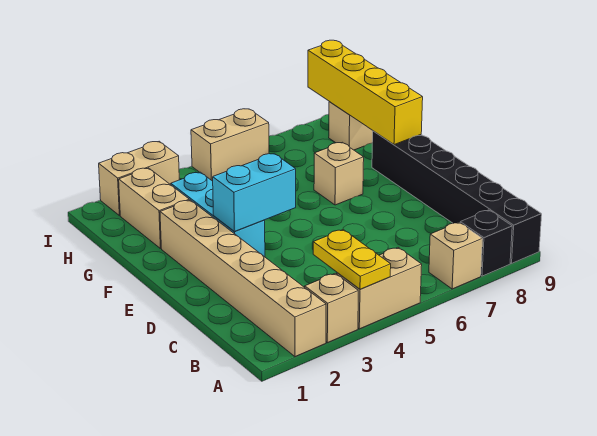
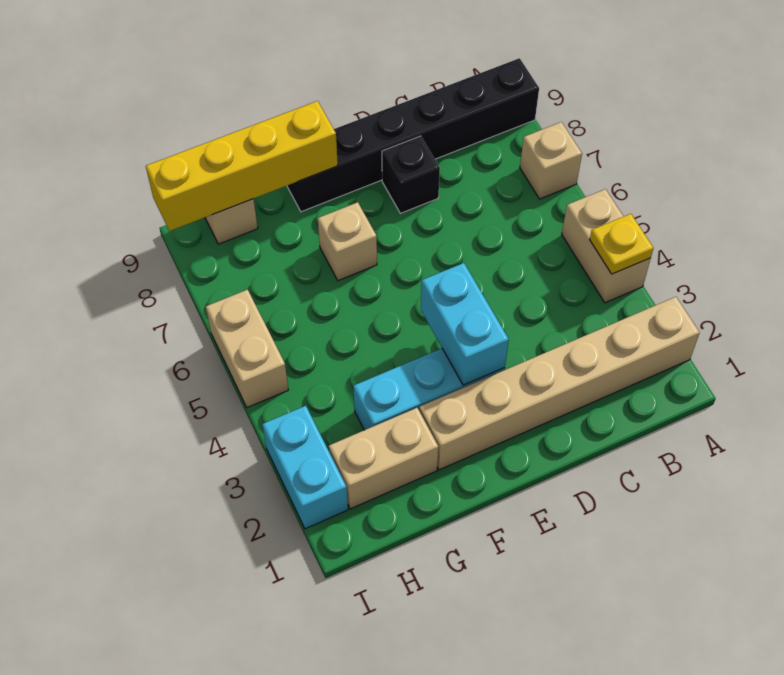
tan brick A3 level 1 -> none
yellow plate A4:B4 level 2 -> yellow plate A4 level 2
black brick A8 level 1 -> black brick D8 level 1
tan brick I2:I3 level 1 -> cyan brick I2:I3 level 1

